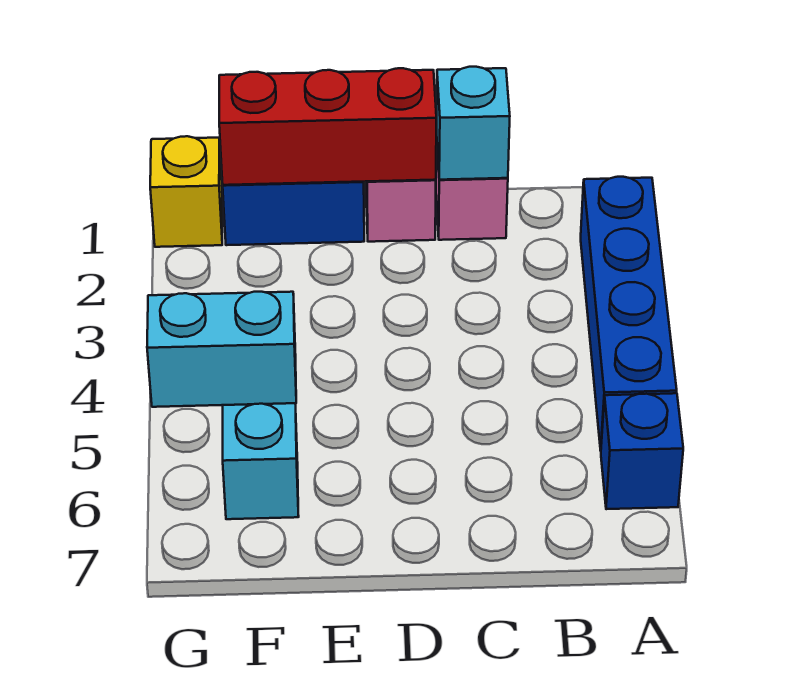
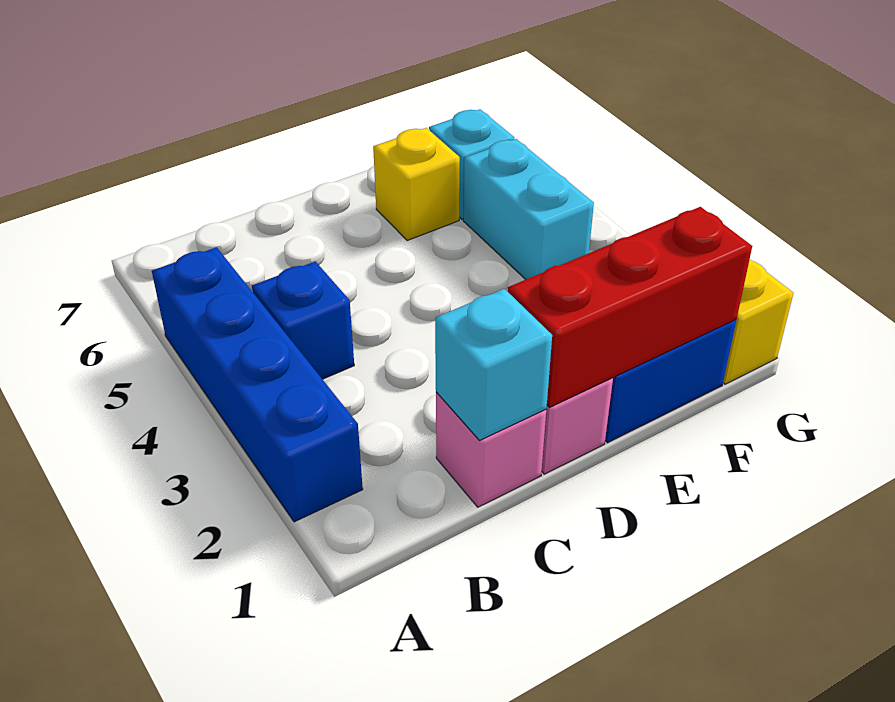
blue brick A6 level 1 -> blue brick B4 level 1
none -> yellow brick E6 level 1
cyan brick F4:G4 level 1 -> cyan brick F4:F5 level 1

